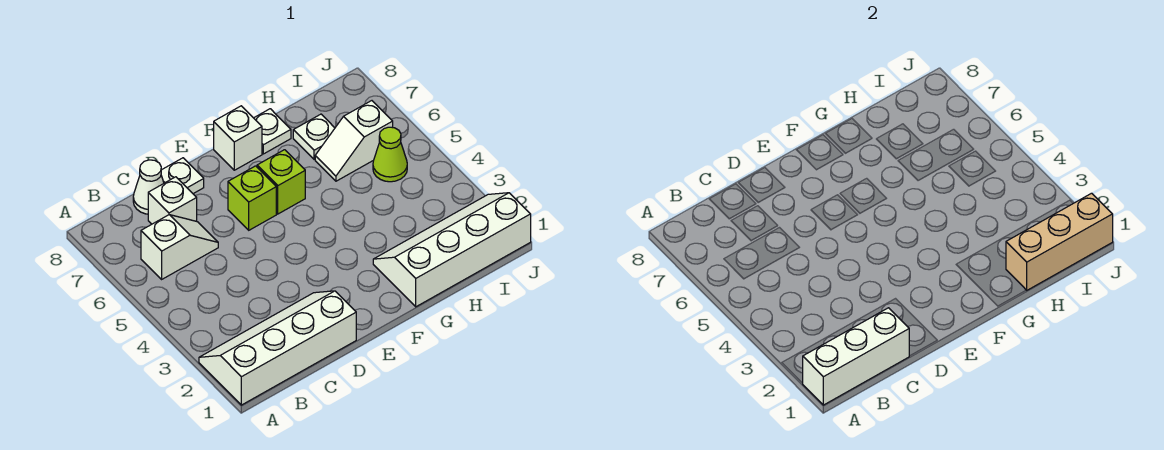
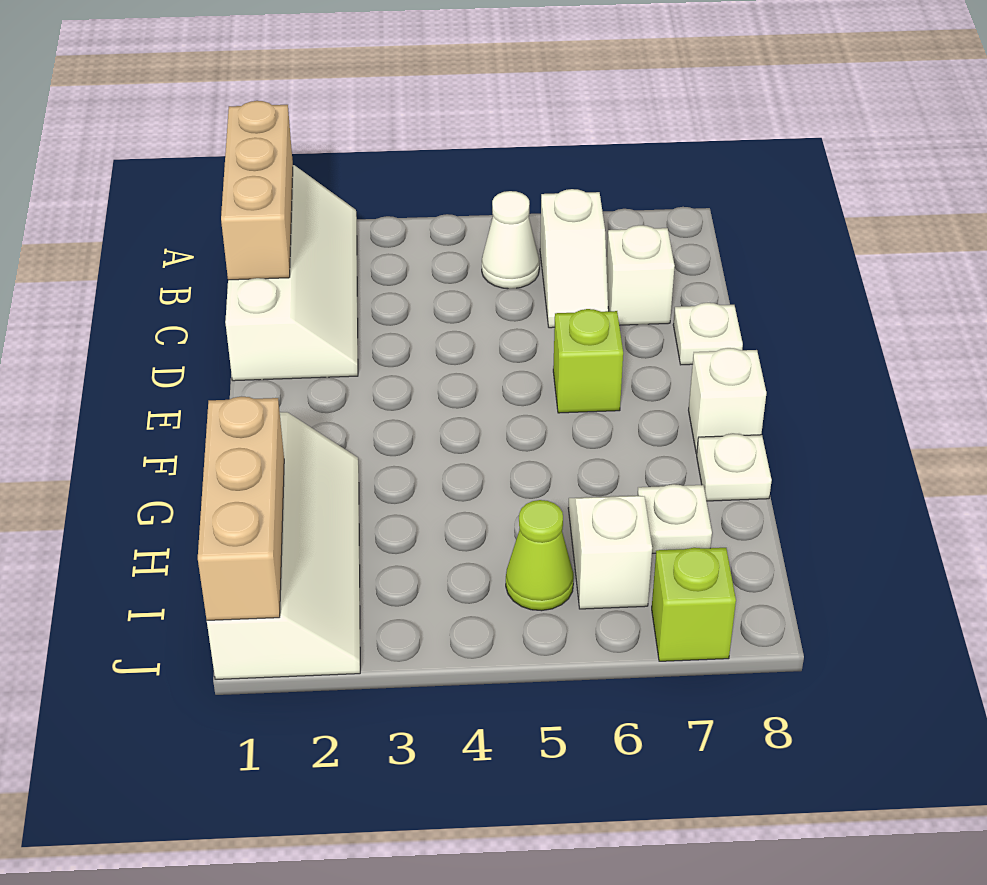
white brick A1:C1 level 2 -> tan brick A1:C1 level 2
white cone C8 level 1 -> white cone B5 level 1
lime brick F6 level 1 -> lime brick J7 level 1

